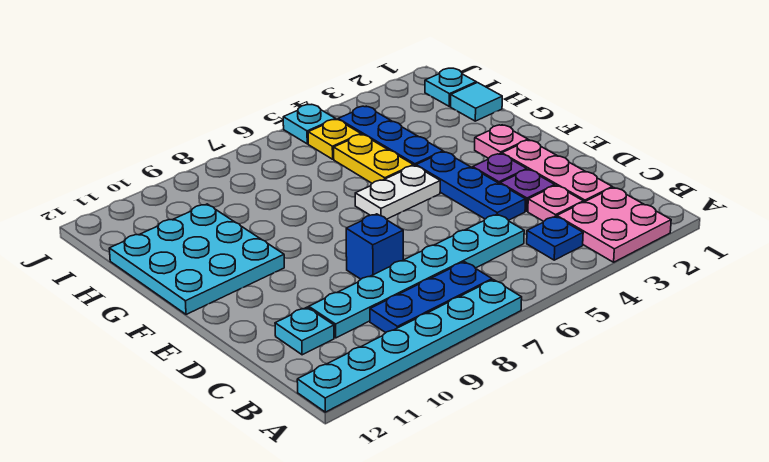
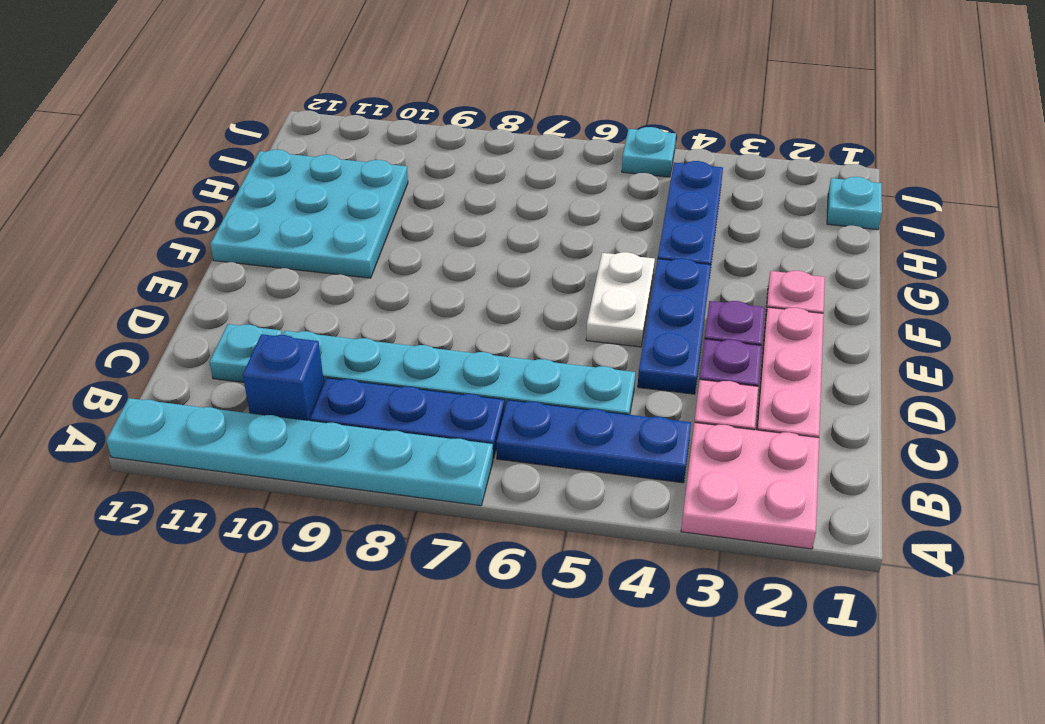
blue plate B4 level 1 -> blue plate B4:B6 level 1
blue brick D8 level 1 -> blue brick B10 level 1
white plate F5:F6 level 1 -> white plate E5:F5 level 1
yellow plate G5:H5 level 1 -> none
cyan tile H1 level 1 -> none
yellow plate I5 level 1 -> none

